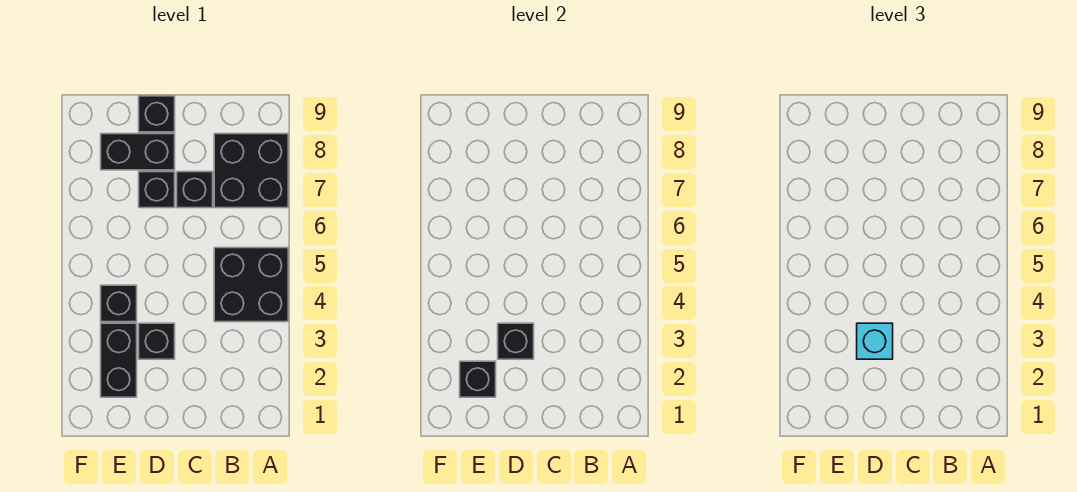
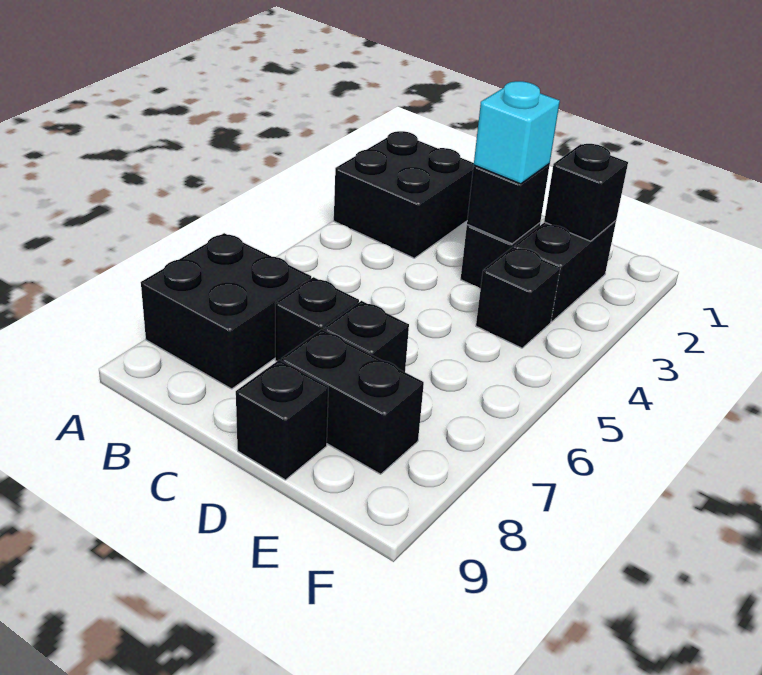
black brick A4:B5 level 1 -> black brick A2:B3 level 1

